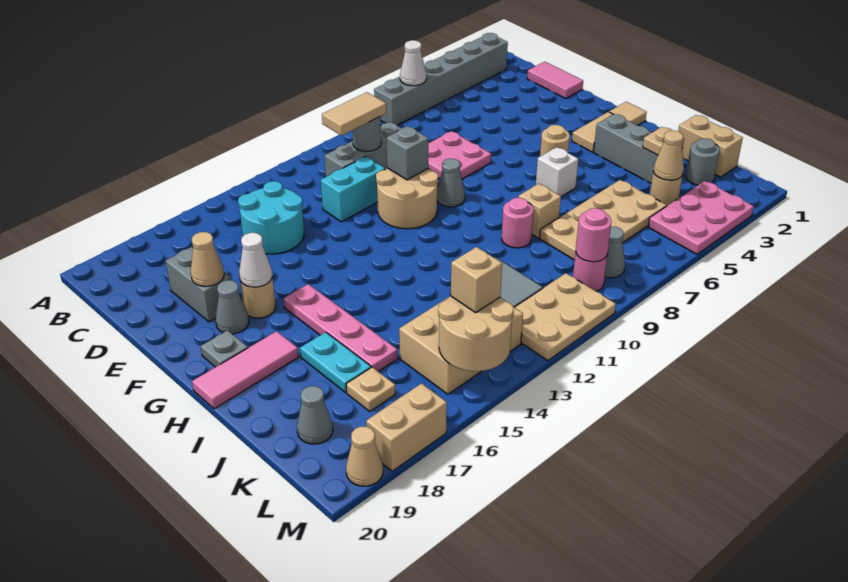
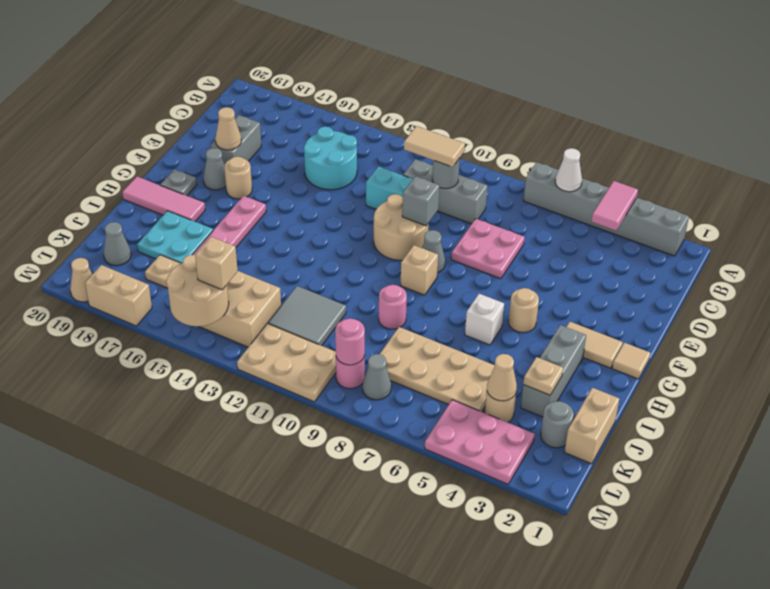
pink tile C1:D1 level 1 -> pink tile A4:B4 level 2
white cone F17 level 2 -> none
tan brick I8 level 1 -> tan brick G9 level 1
cyan plate I17:J17 level 1 -> cyan plate I17:J18 level 1

